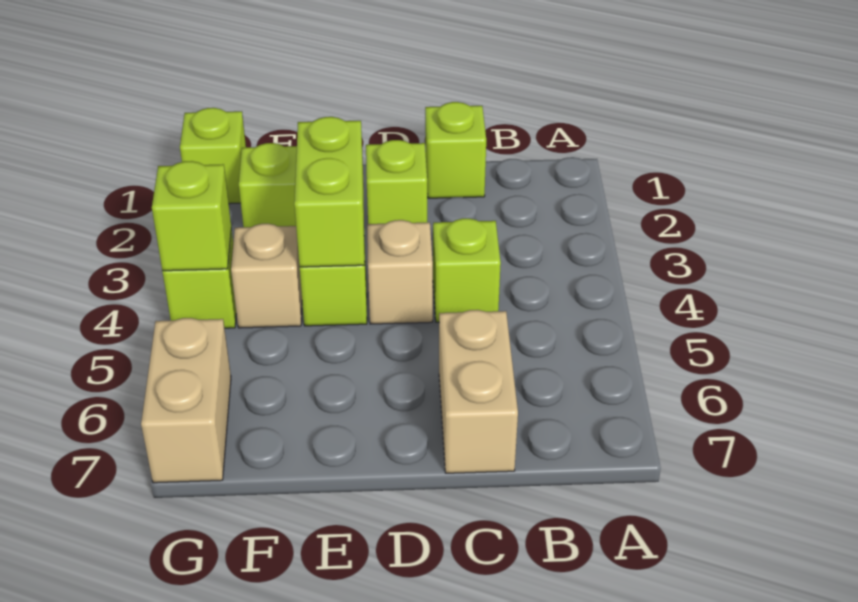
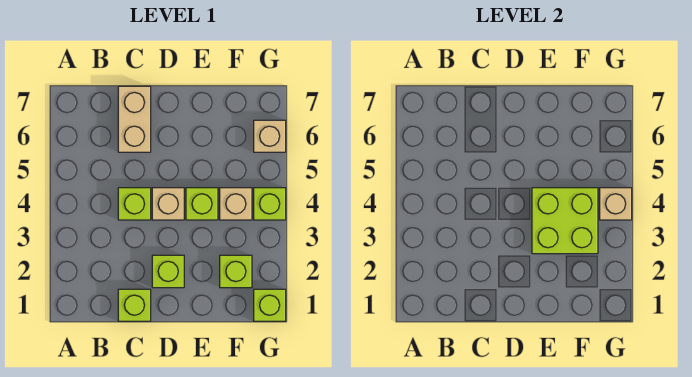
lime brick E3:E4 level 2 -> lime brick E3:F4 level 2
lime brick G4 level 2 -> tan brick G4 level 2
tan brick G6:G7 level 1 -> tan brick G6 level 1

